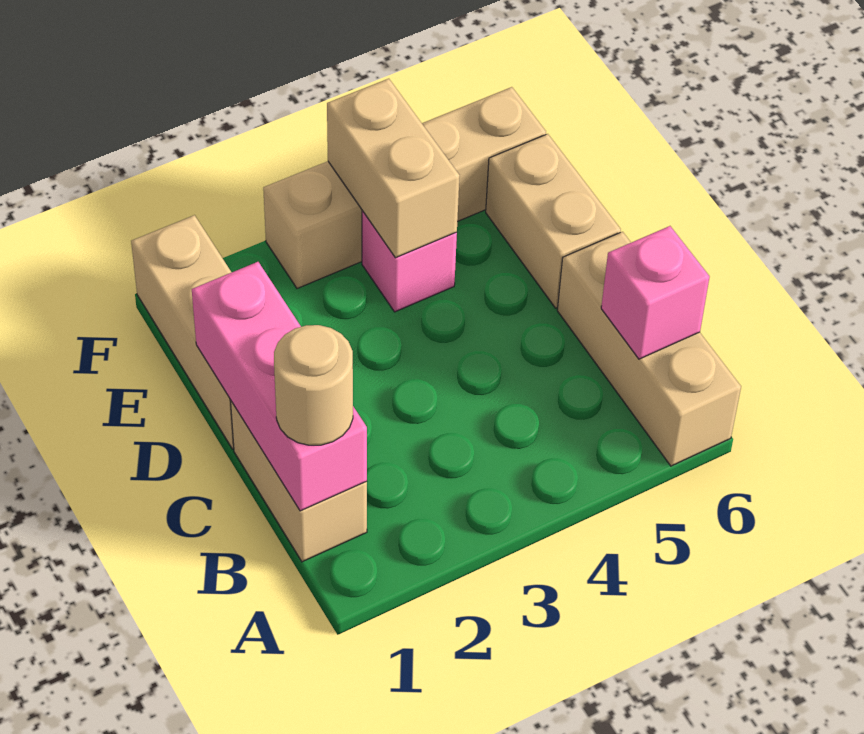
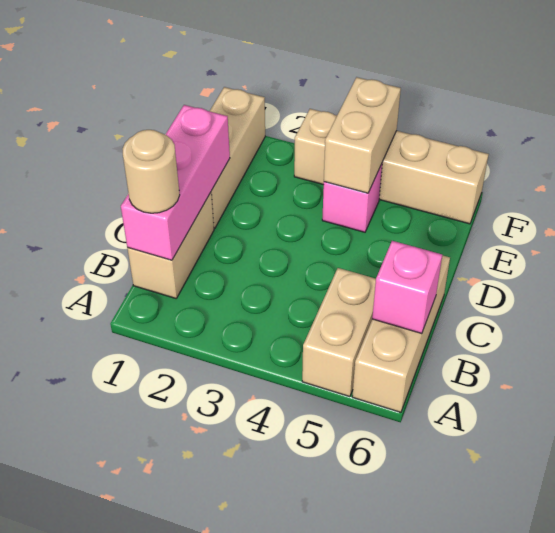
tan brick D6:E6 level 1 -> tan brick A5:B5 level 1

